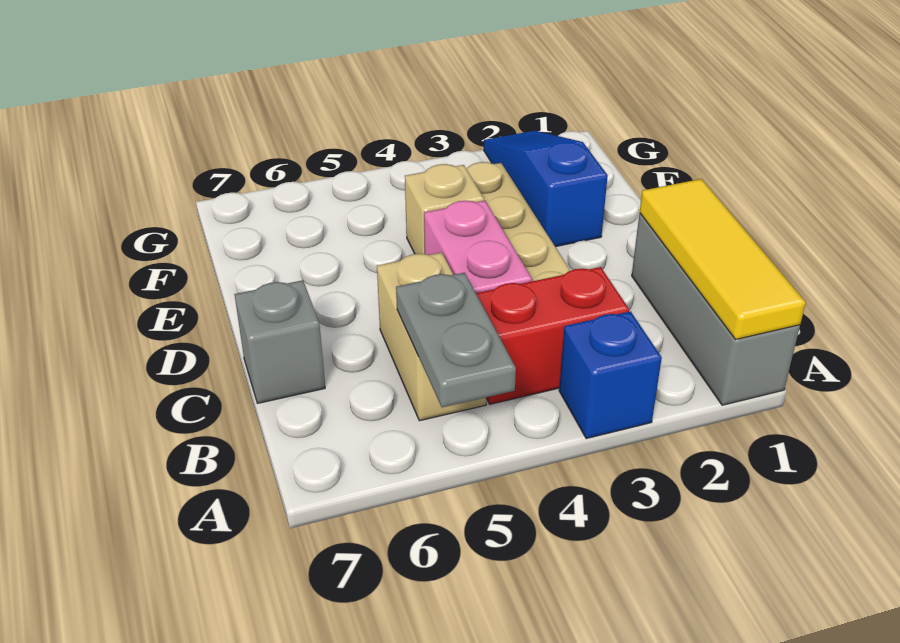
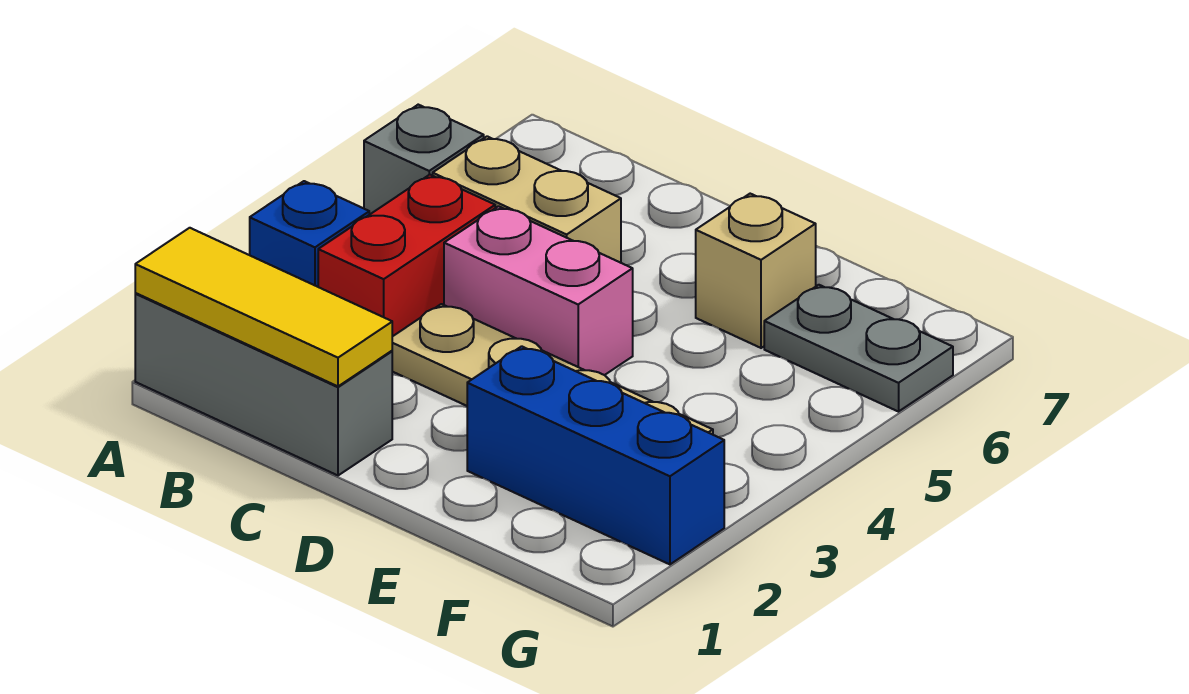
grey plate A5:B5 level 2 -> grey plate F6:G6 level 1
grey brick C7 level 1 -> grey brick A5 level 1
blue slope E2:G2 level 1 top E -> blue brick E2:G2 level 1
tan brick E4 level 1 -> tan brick E6 level 1

